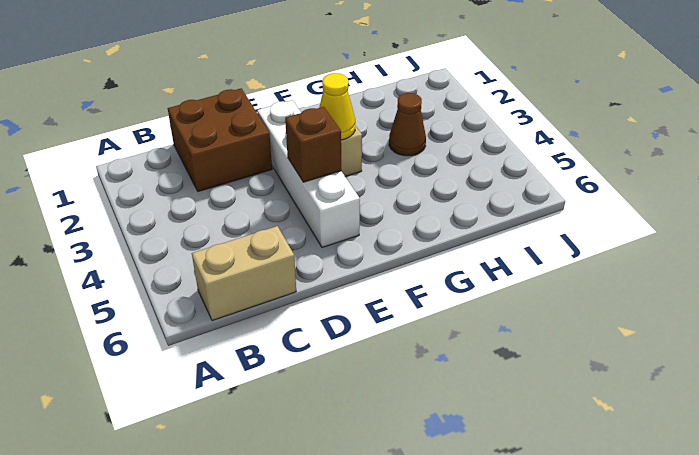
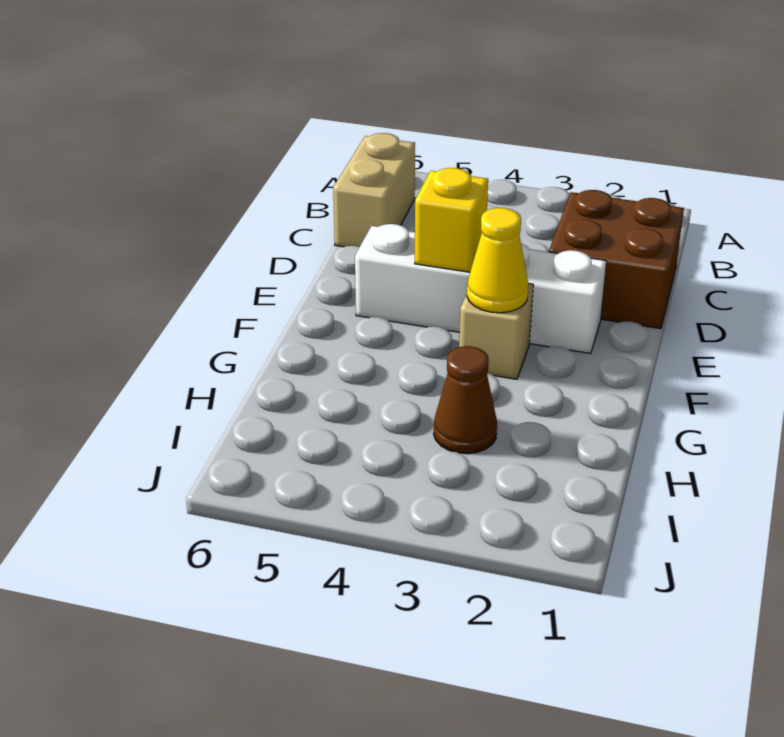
brown brick E4 level 2 -> yellow brick E4 level 2

